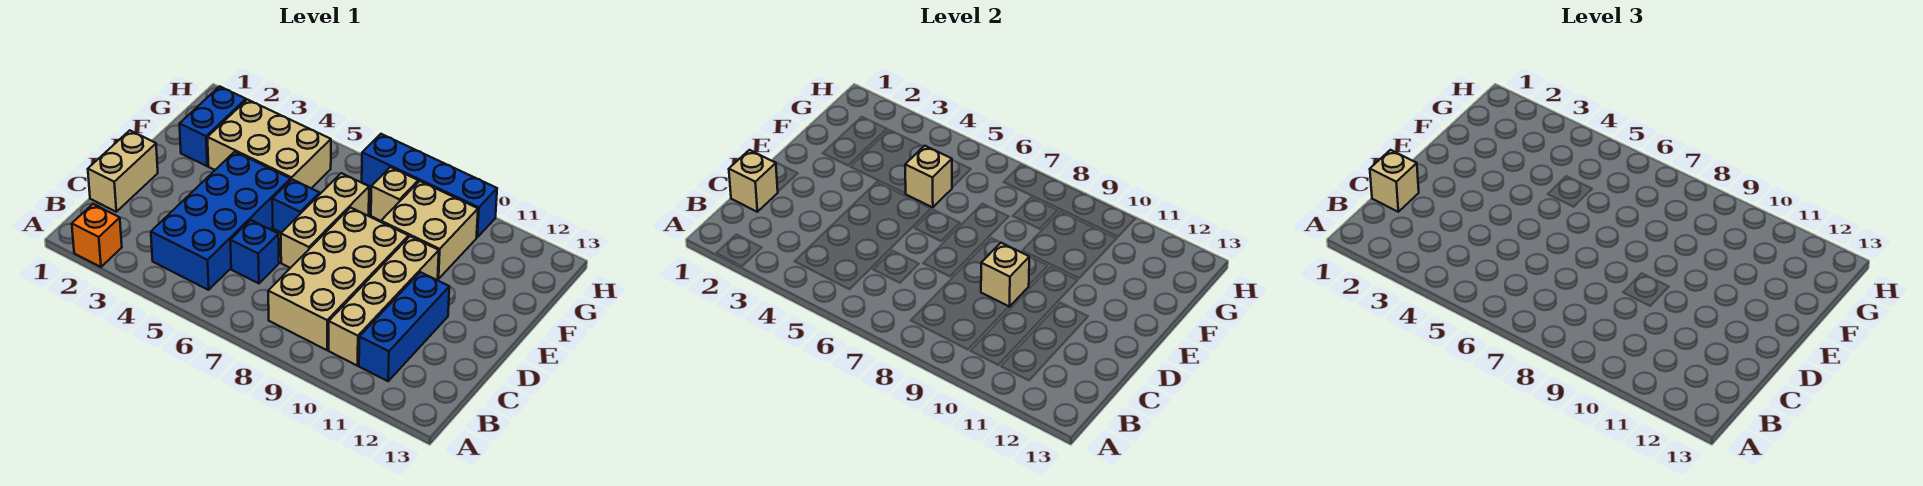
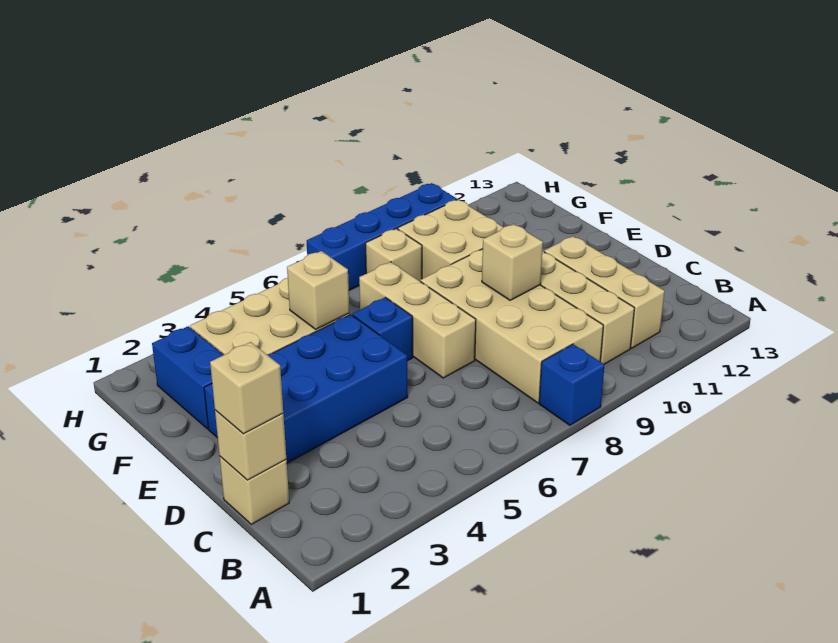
orange brick A2 level 1 -> none
blue brick B4:E5 level 1 -> blue brick D2:E5 level 1
blue brick B11:D11 level 1 -> tan brick B11:D11 level 1
tan brick C1:D1 level 1 -> tan brick C1 level 1
blue brick C6 level 1 -> blue brick A8 level 1

